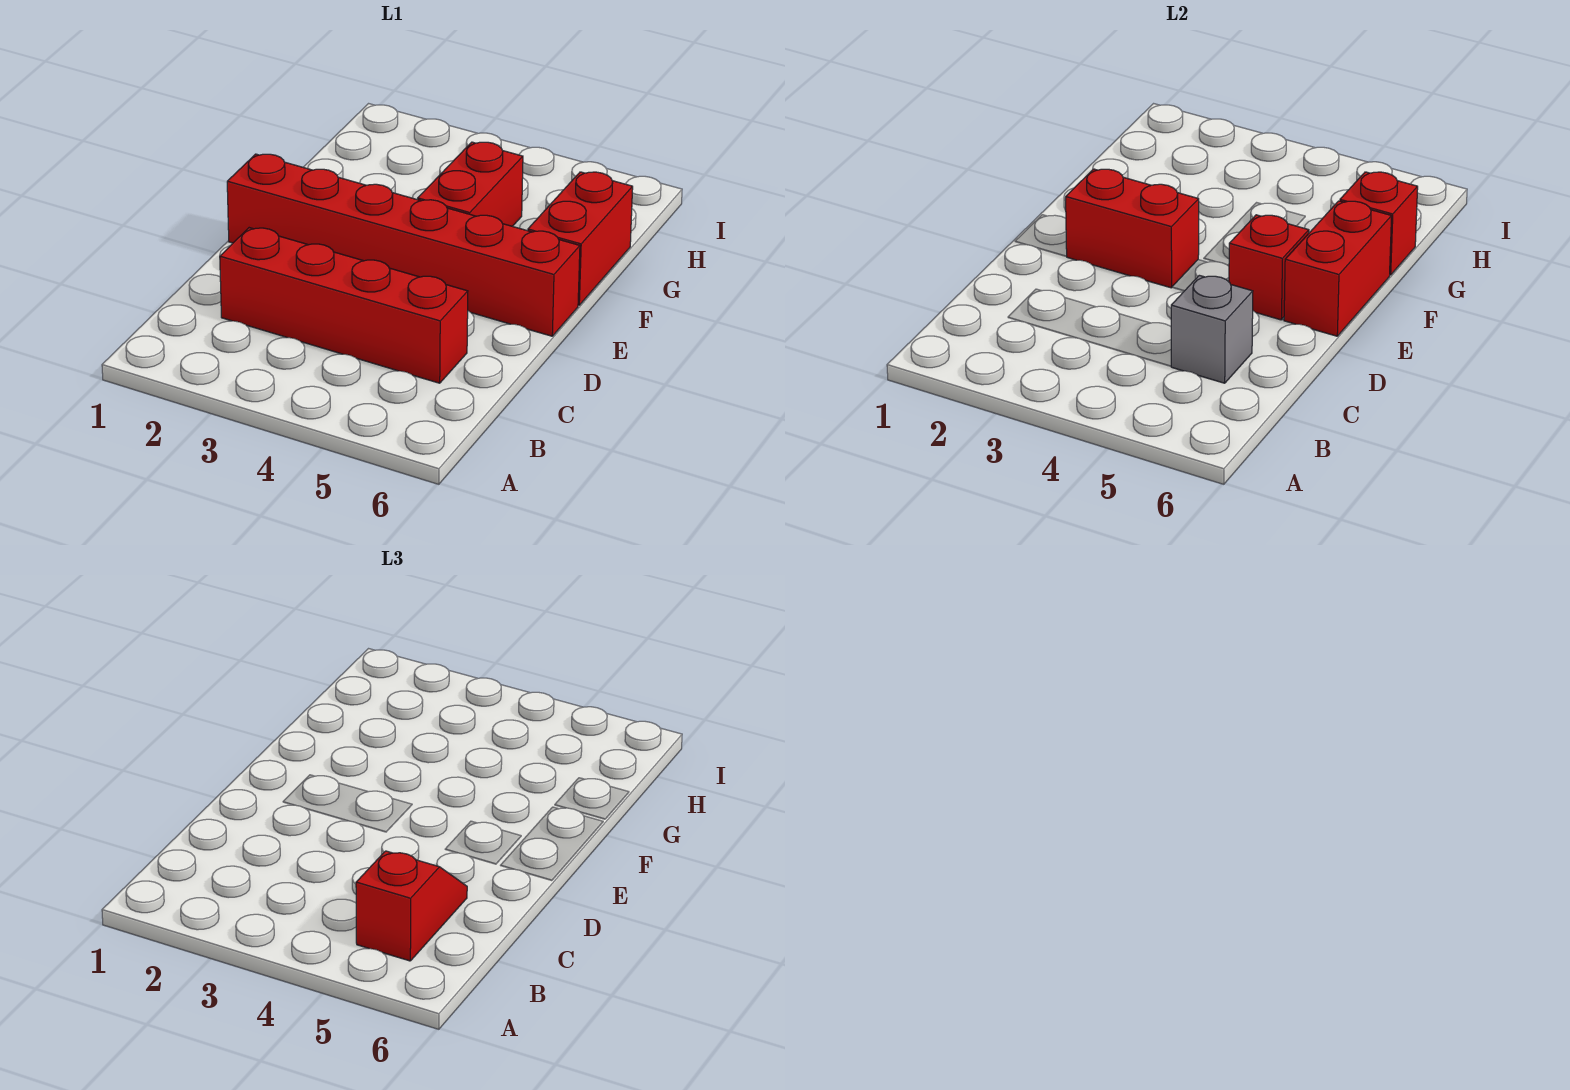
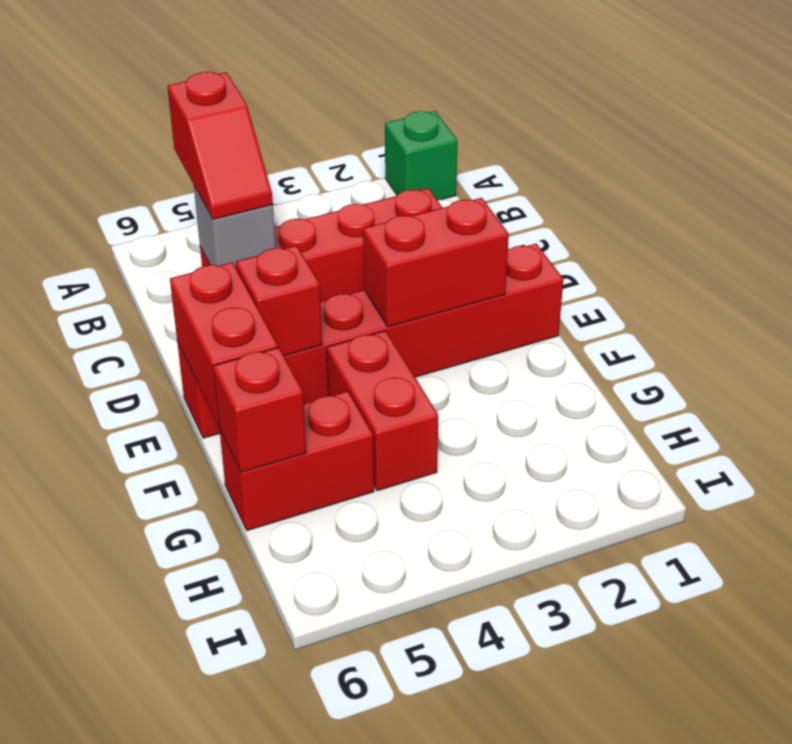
none -> green brick A1 level 1
red brick F6:G6 level 1 -> red brick G5:G6 level 1

